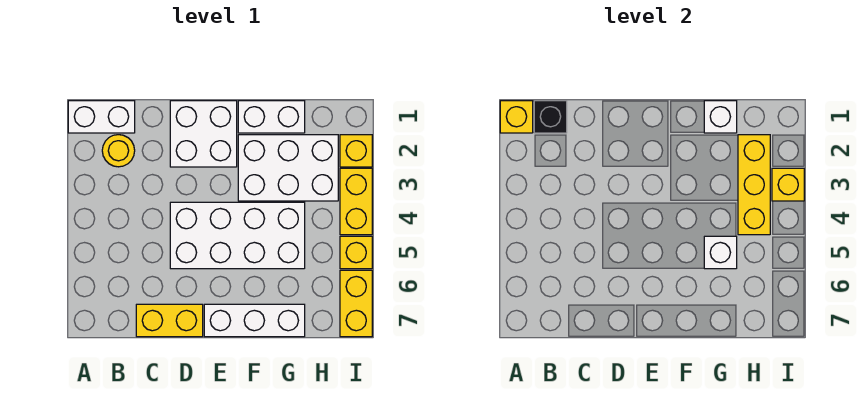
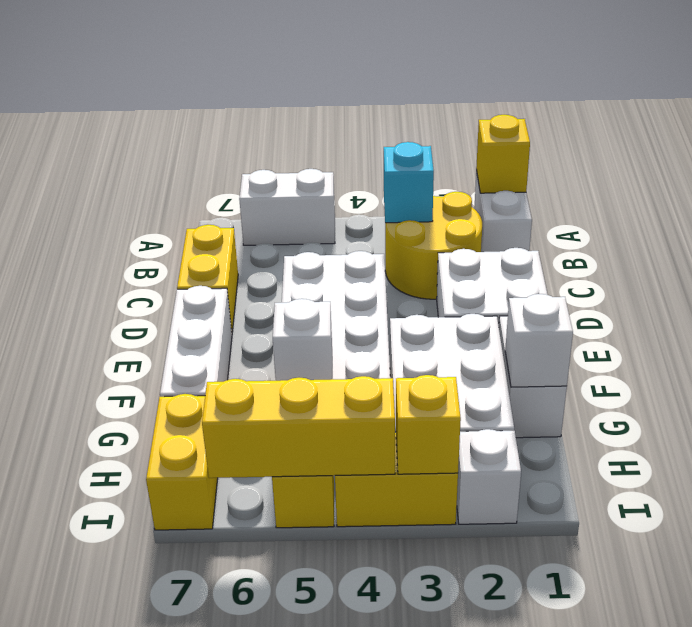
none -> white brick A5:A6 level 1
black brick B1 level 2 -> none
yellow round brick B2 level 1 -> yellow round brick B2:C3 level 1
none -> cyan brick B3 level 2
yellow brick H2:H4 level 2 -> yellow brick I4:I6 level 2
yellow brick I2 level 1 -> white brick I2 level 1
yellow brick I6:I7 level 1 -> yellow brick H7:I7 level 1

